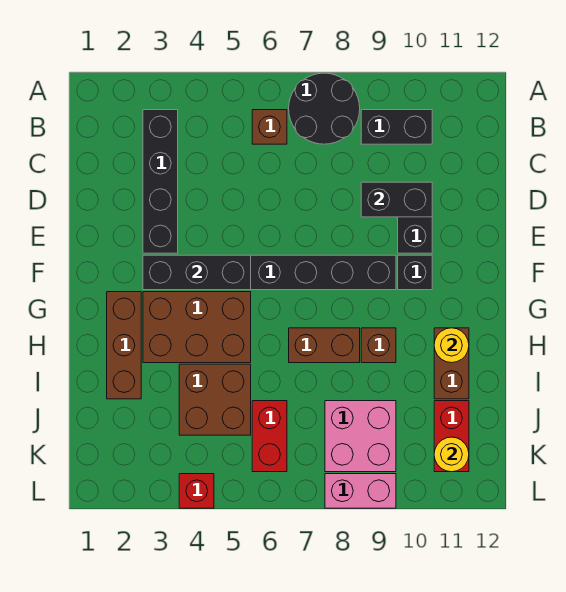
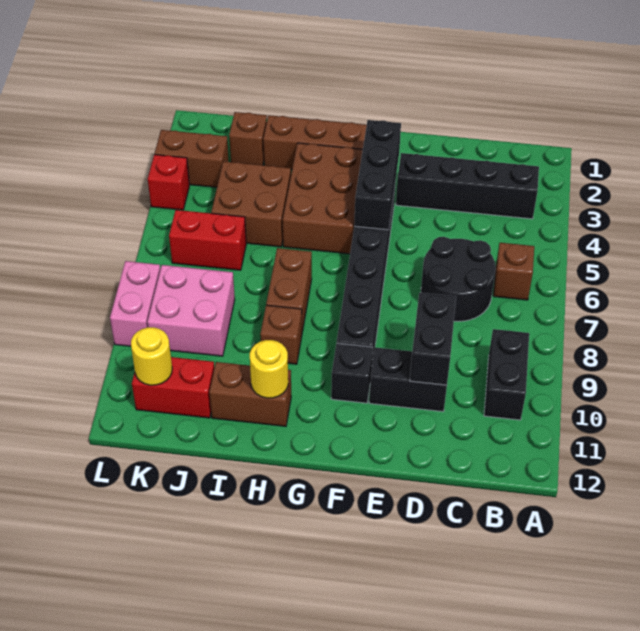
black round brick A7:B8 level 1 -> black round brick C6:D7 level 1
none -> brown brick J2 level 1
none -> brown brick K3:L3 level 1

